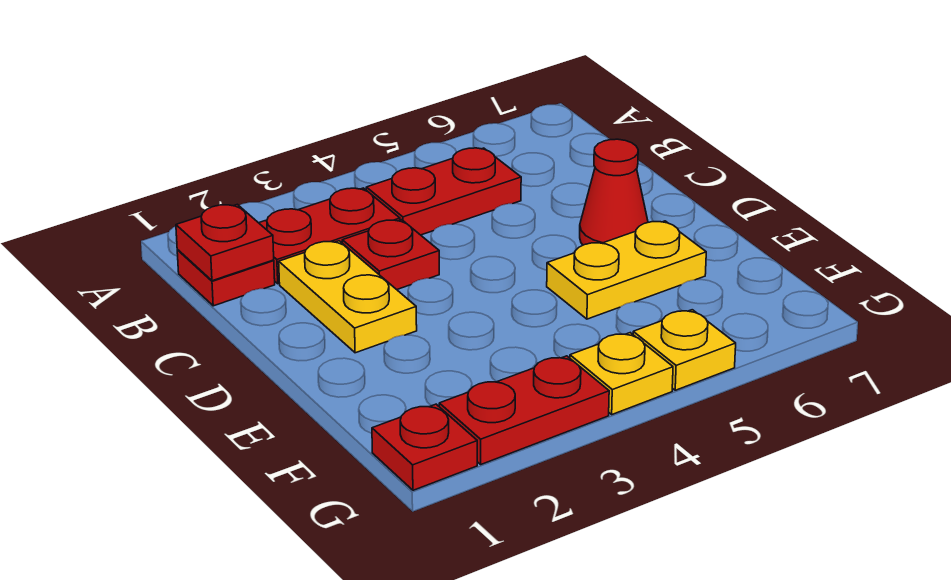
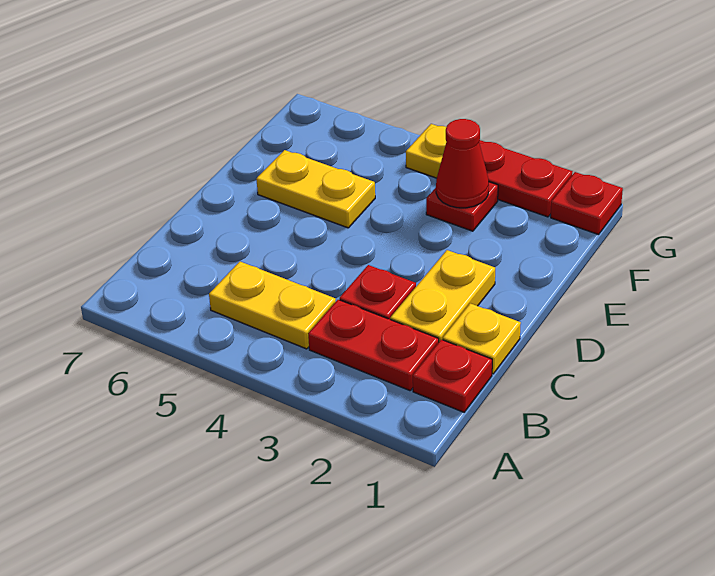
red plate B1 level 2 -> red plate F3 level 1
red plate B4:B5 level 1 -> yellow plate B4:B5 level 1
red cone D6 level 1 -> red cone F3 level 2
yellow plate G5 level 1 -> yellow plate C1 level 1

